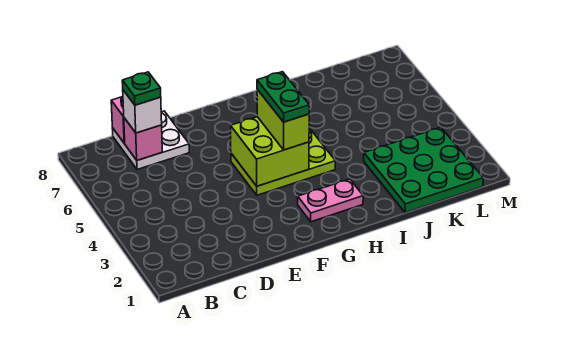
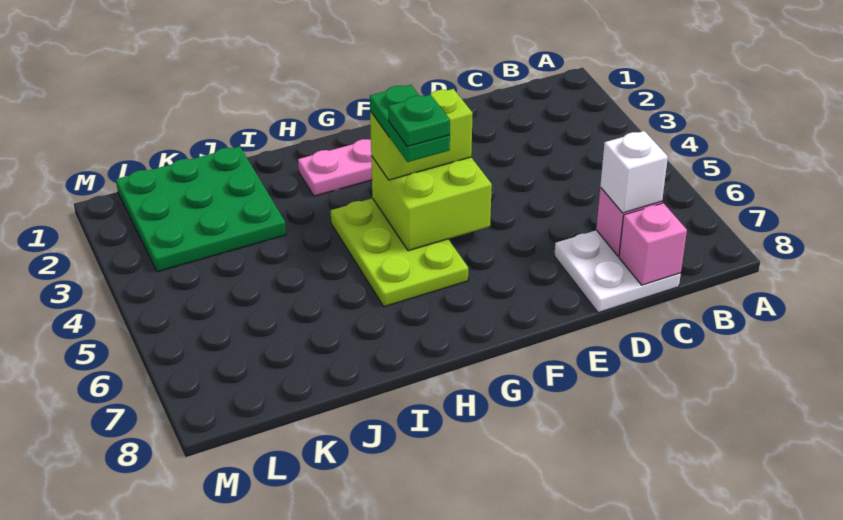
green plate C7 level 4 -> green plate G5 level 5
lime plate F4:H5 level 1 -> lime plate G4:H6 level 1
lime brick G4:G5 level 3 -> lime brick F4:G4 level 3

